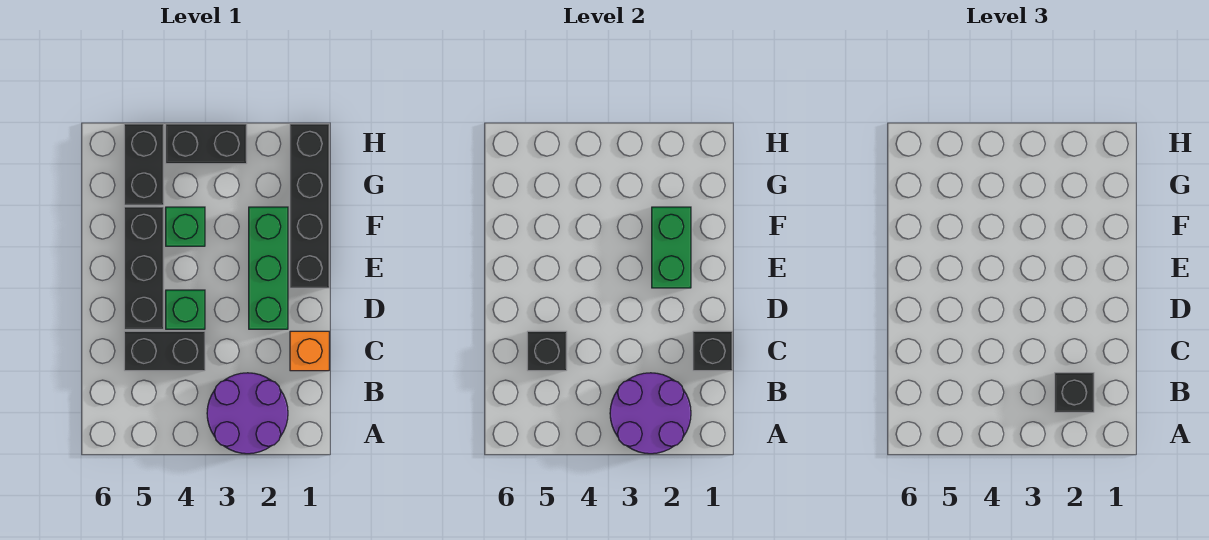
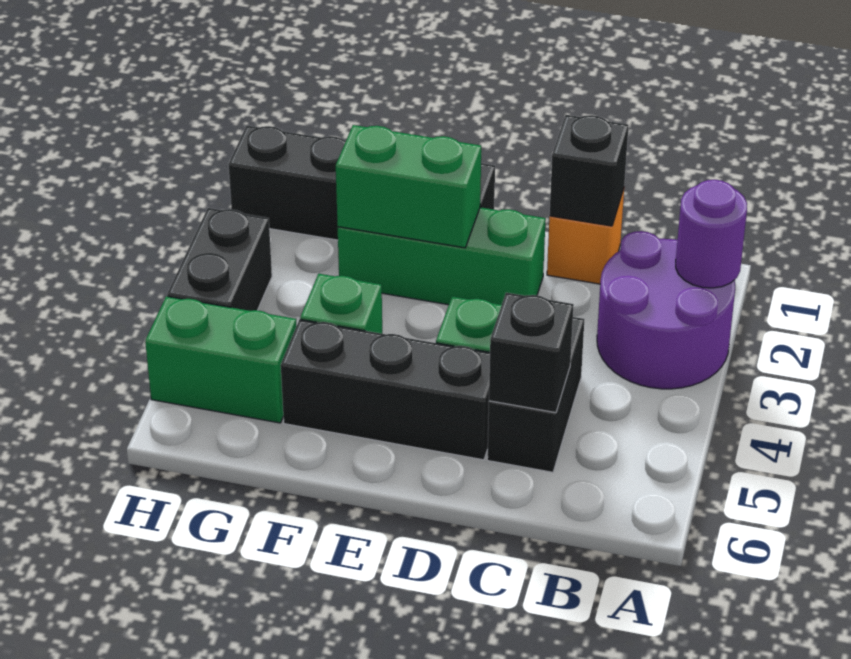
purple round brick A2:B3 level 2 -> purple round brick A2 level 2
black brick B2 level 3 -> none
black brick G5:H5 level 1 -> green brick G5:H5 level 1

